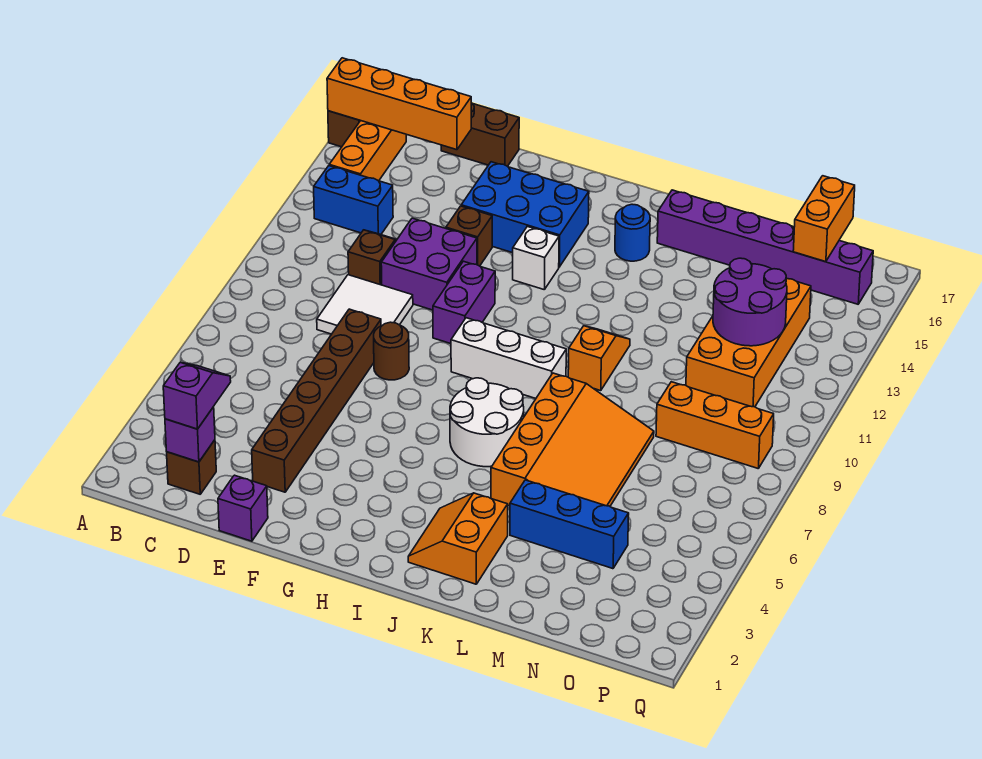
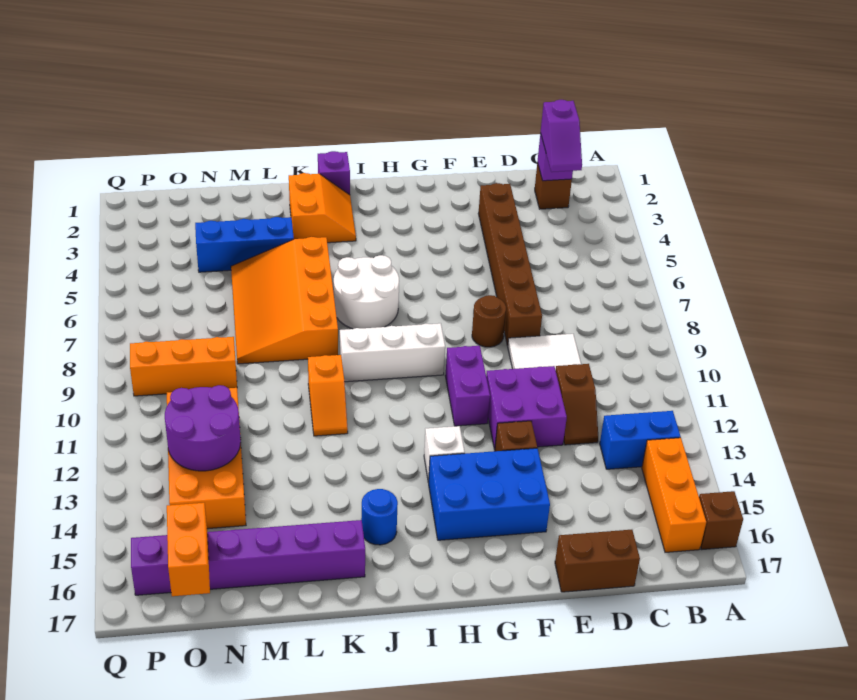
orange brick A16:D16 level 2 -> none
purple brick E1 level 1 -> purple brick J1 level 1

